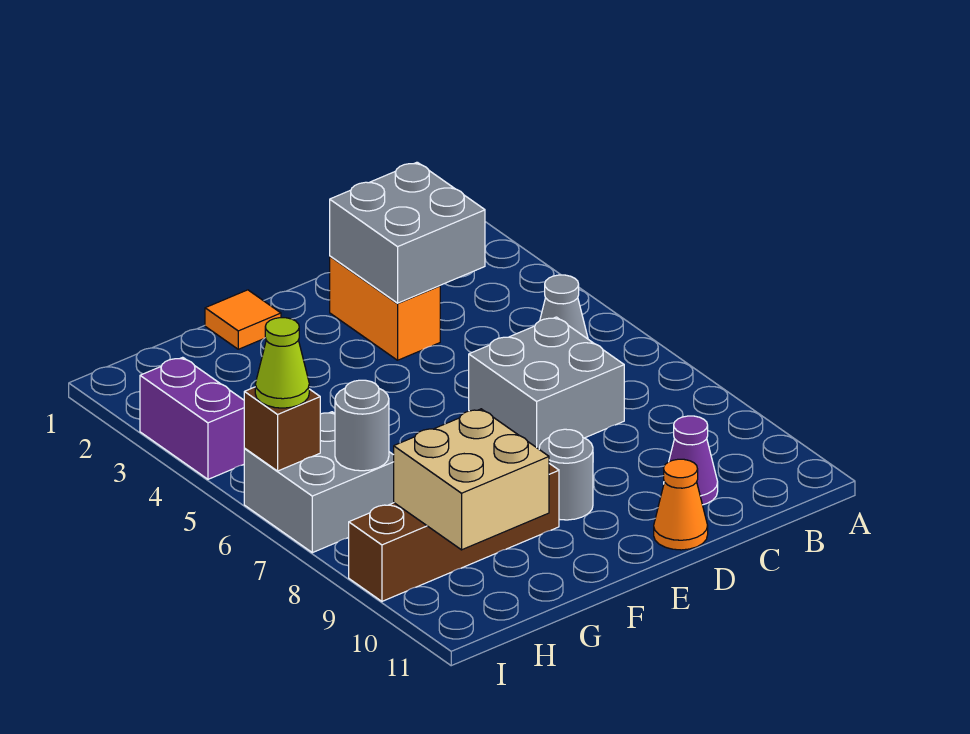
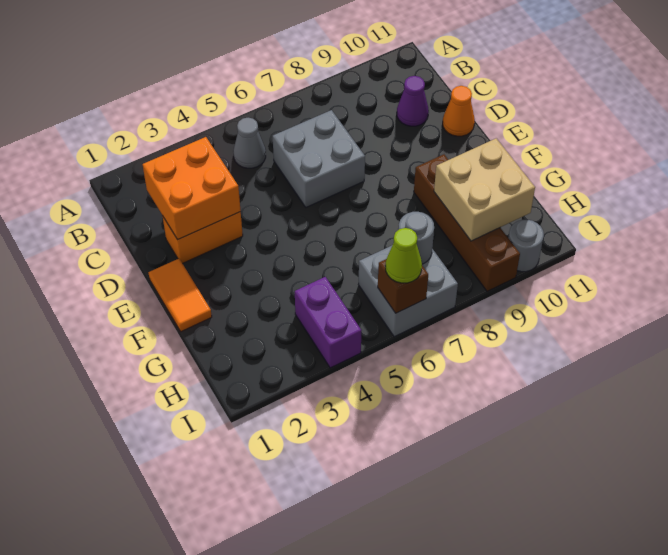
grey brick C2:D3 level 2 -> orange brick C2:D3 level 2
grey round brick E9 level 1 -> grey round brick I10 level 1
orange tile F1 level 1 -> orange tile E1:F1 level 1
purple brick I3:I4 level 1 -> purple brick H4:I4 level 1

